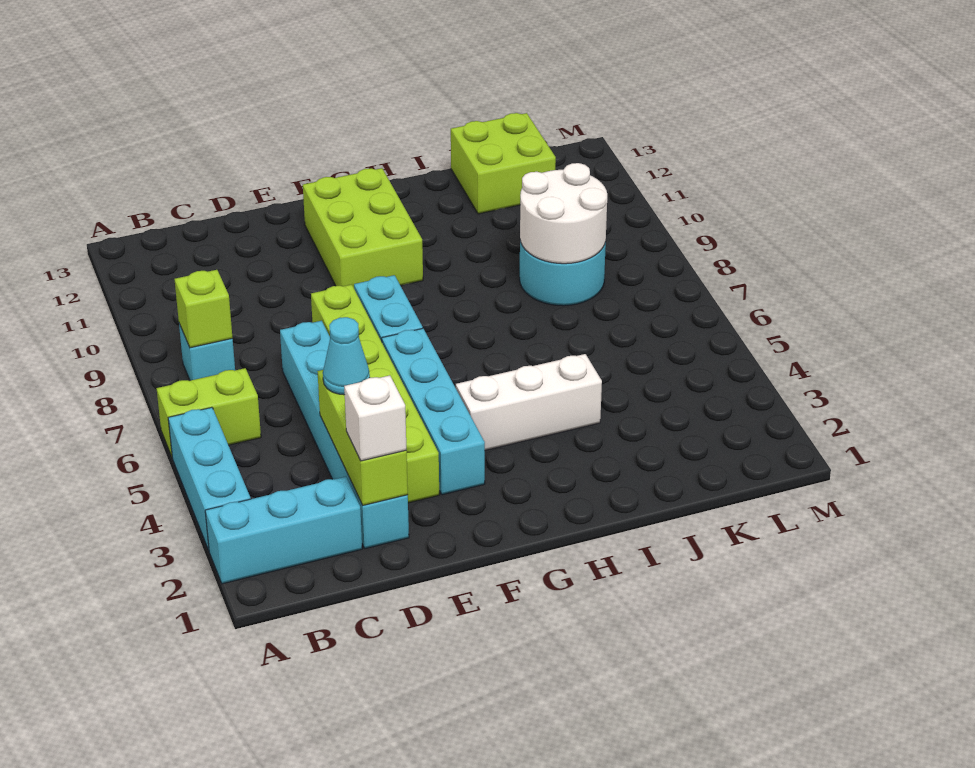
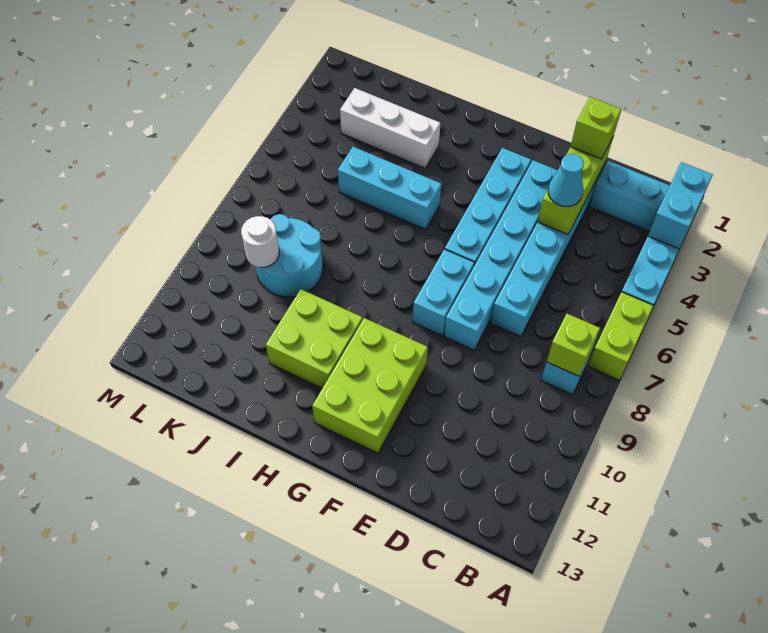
none -> cyan brick A2:A3 level 2
lime brick A6:B6 level 1 -> lime brick A6:A7 level 1
white brick D2 level 3 -> lime brick D2 level 3
lime brick E3:E8 level 1 -> cyan brick E3:E8 level 1
white brick G4:I4 level 1 -> white brick I3:K3 level 1
none -> cyan brick H5:J5 level 1
white round brick J8:K9 level 2 -> white round brick K9 level 2
lime brick J12:K13 level 1 -> lime brick H10:I11 level 1

